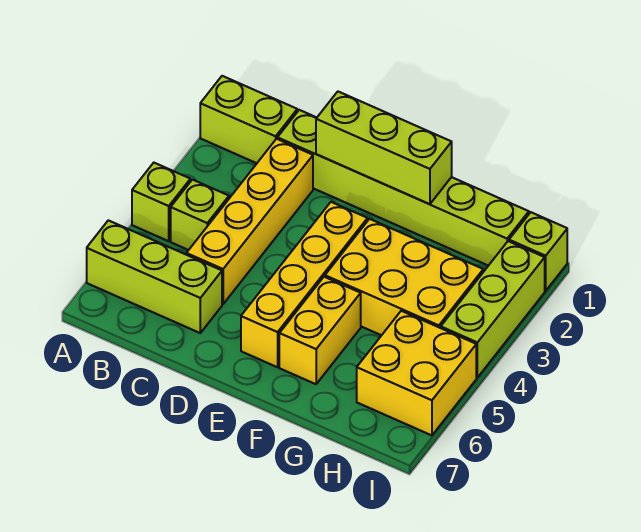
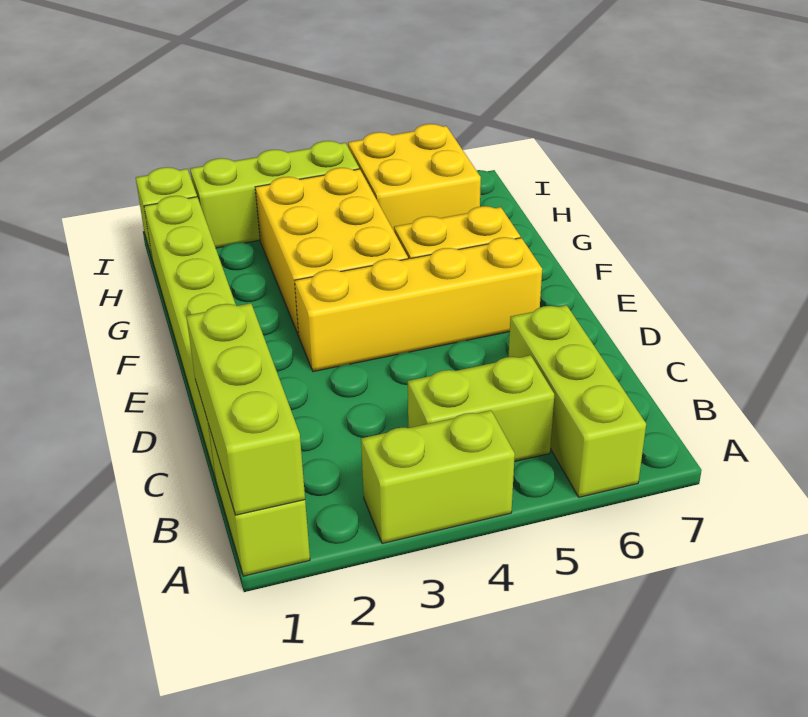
lime brick A4 level 1 -> lime brick A3:A4 level 1
lime brick B4 level 1 -> lime brick B4:B5 level 1
yellow brick C2:C5 level 1 -> none
lime brick D1:F1 level 2 -> lime brick A1:C1 level 2

